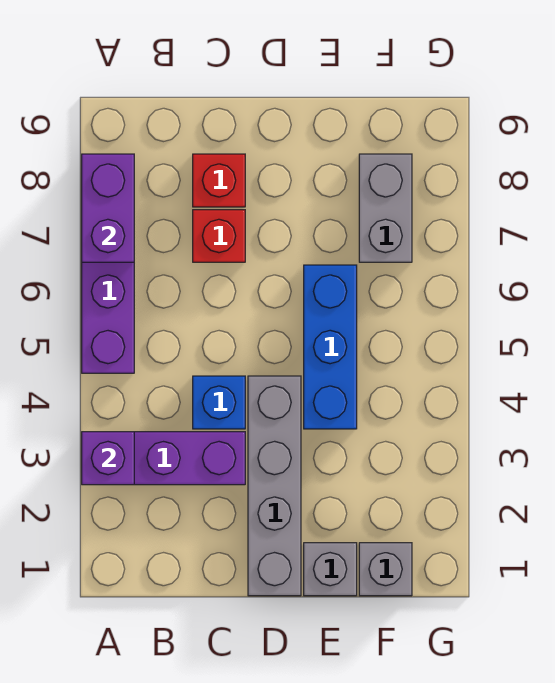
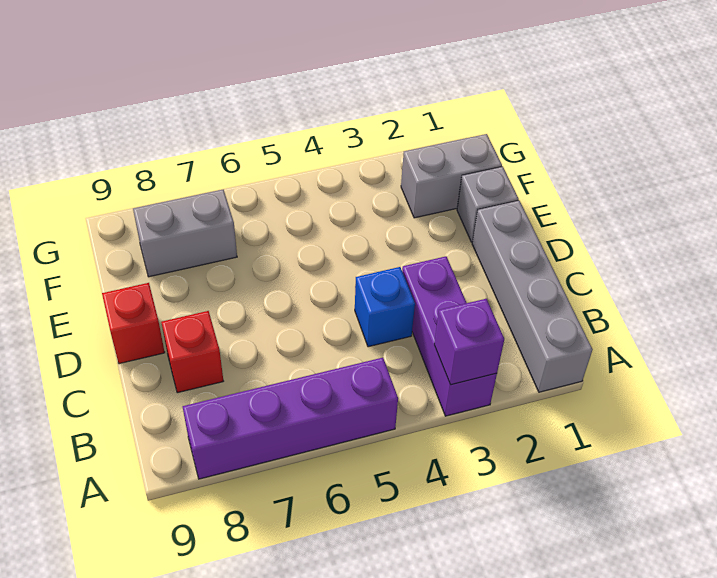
purple brick A7:A8 level 2 -> none
red brick C7 level 1 -> red brick D9 level 1
grey brick D1:D4 level 1 -> grey brick A1:D1 level 1
blue brick E4:E6 level 1 -> none
grey brick F1 level 1 -> grey brick F1:F2 level 1

